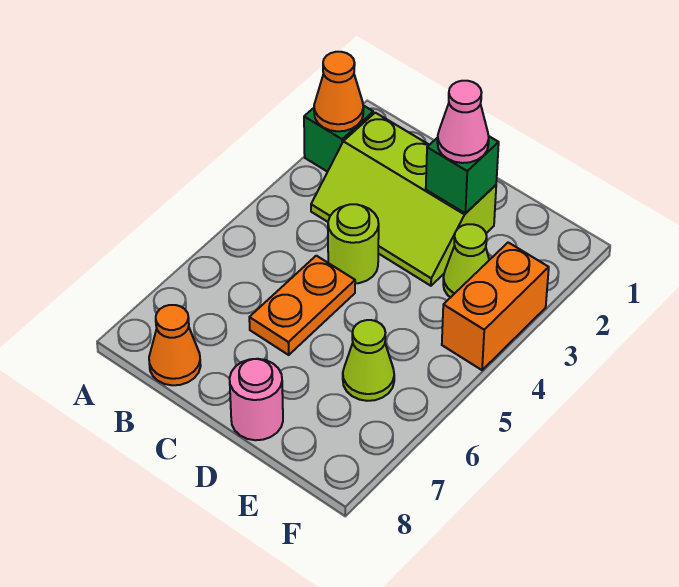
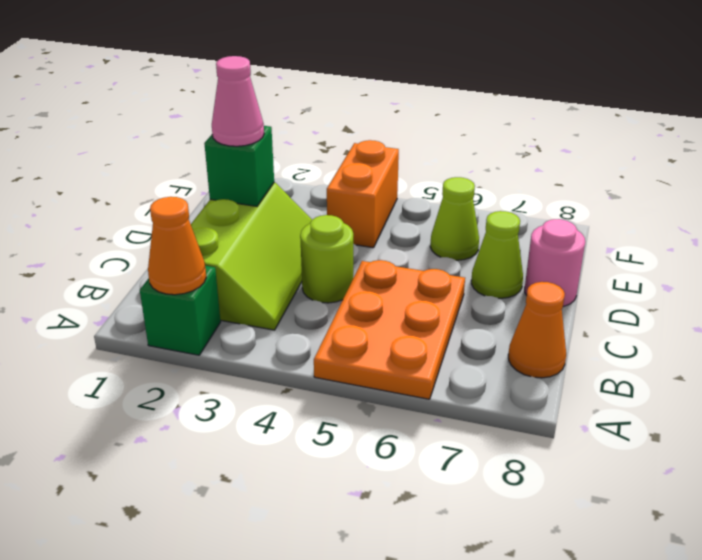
orange plate C5:C6 level 1 -> orange plate A5:C6 level 1
lime cone E3 level 1 -> lime cone D7 level 1
orange brick F3:F4 level 1 -> orange brick E4:F4 level 1

